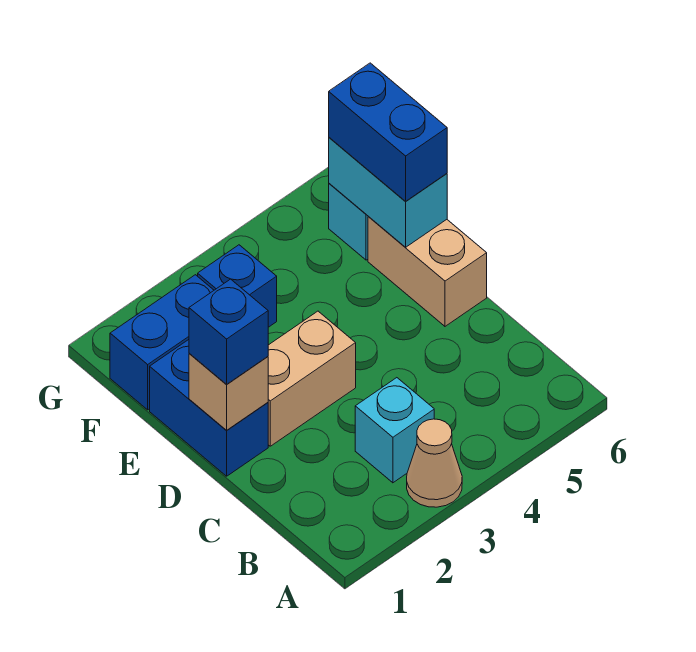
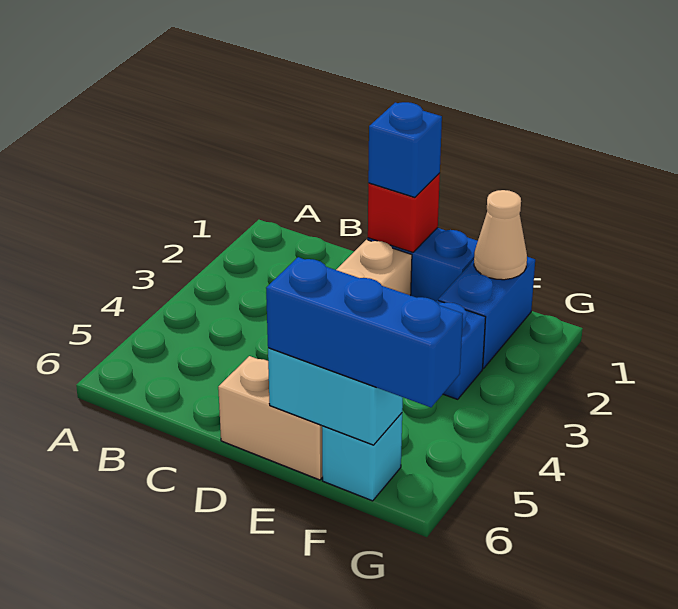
tan cone A3 level 1 -> tan cone F1 level 2
cyan brick B3 level 1 -> none
tan brick D1 level 2 -> red brick D1 level 2
blue brick E6:F6 level 3 -> blue brick E6:G6 level 3

